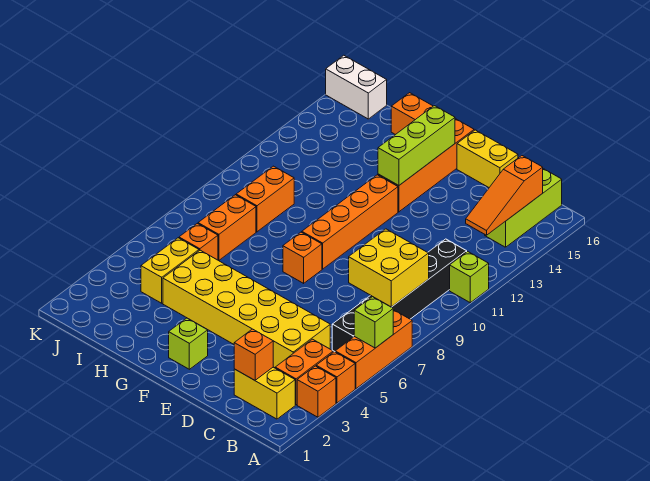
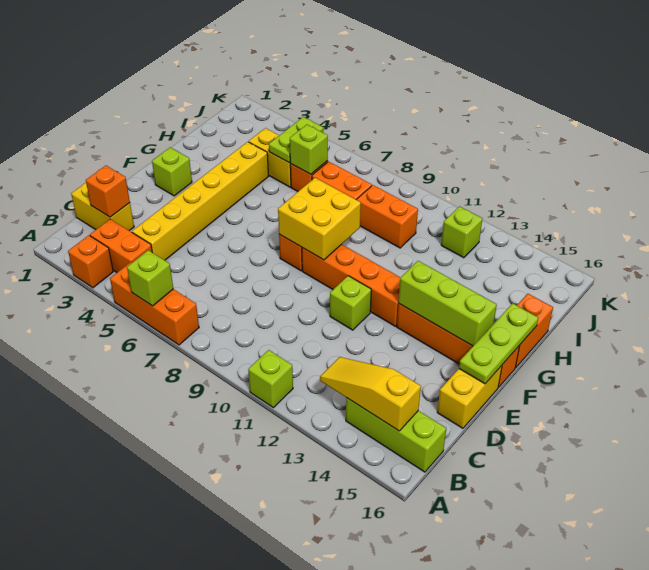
orange brick A4 level 1 -> none
yellow brick B2:C2 level 1 -> yellow brick C1:C2 level 1
black brick B6:B11 level 1 -> none
yellow brick B8:C9 level 2 -> yellow brick F8:G9 level 2
orange slope B13:B15 level 2 top 15 -> yellow slope B13:B15 level 2 top 15
yellow brick C4:H5 level 1 -> yellow brick C4:H4 level 1
none -> lime brick E11 level 1
none -> lime plate E16:G16 level 2
none -> lime plate I5:J5 level 2
none -> lime brick I6 level 2
none -> lime brick J12 level 1
white brick J16:K16 level 1 -> none

